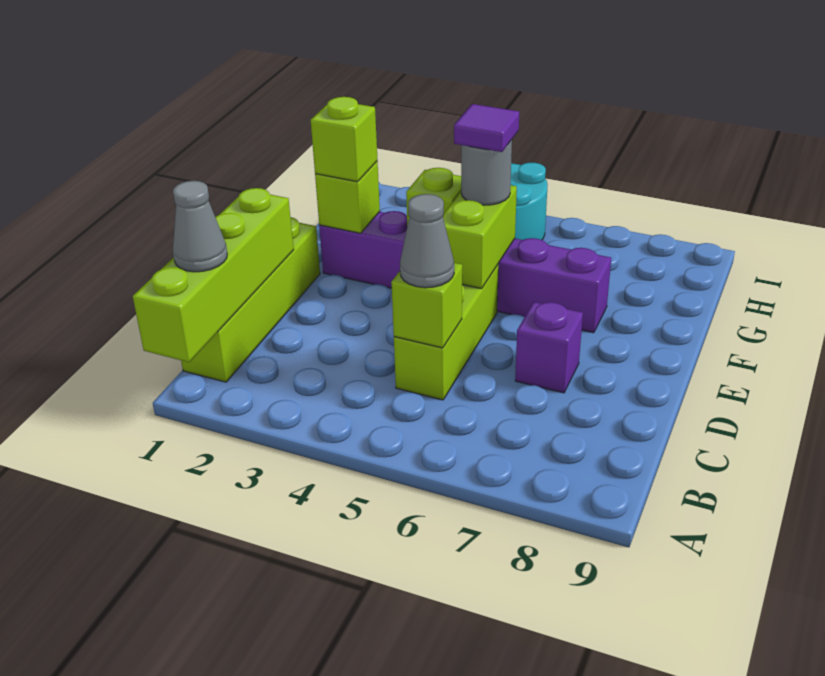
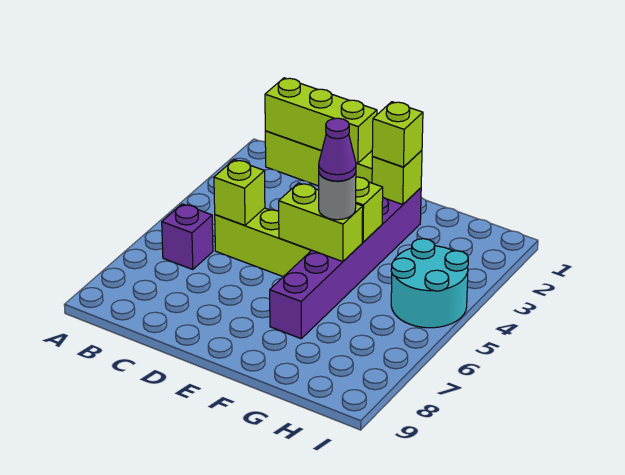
lime brick A1:D1 level 2 -> lime brick B1:D1 level 2
grey cone B1 level 3 -> none
grey cone C5 level 3 -> none
purple brick D7 level 1 -> purple brick B6 level 1
purple tile F5 level 4 -> purple cone F5 level 4

